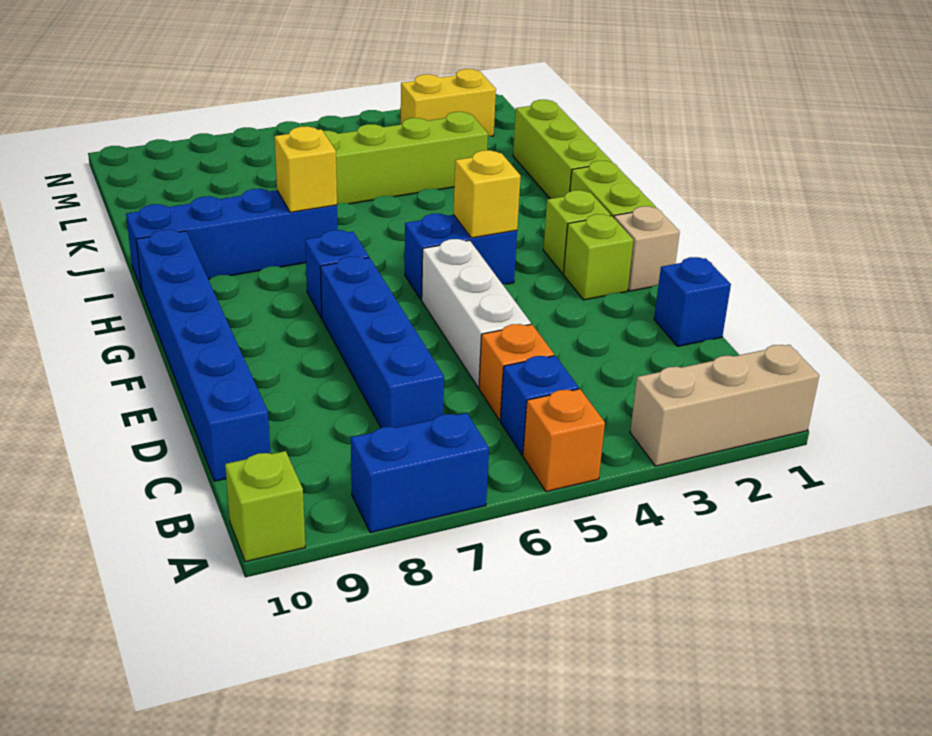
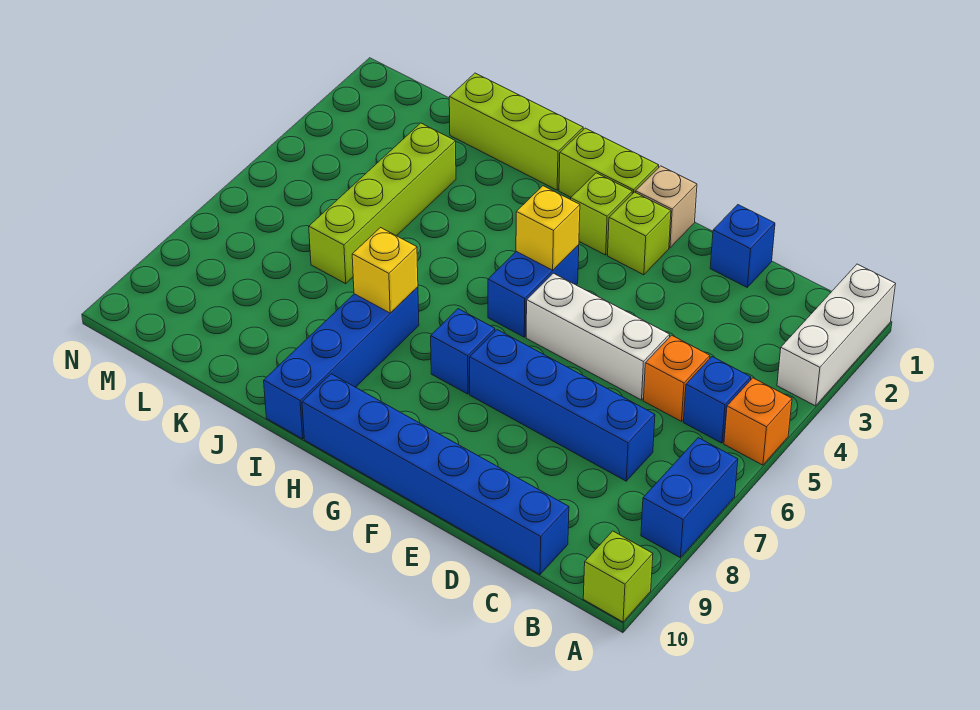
tan brick A1:A3 level 1 -> white brick A1:A3 level 1
yellow brick M2:M3 level 1 -> none

